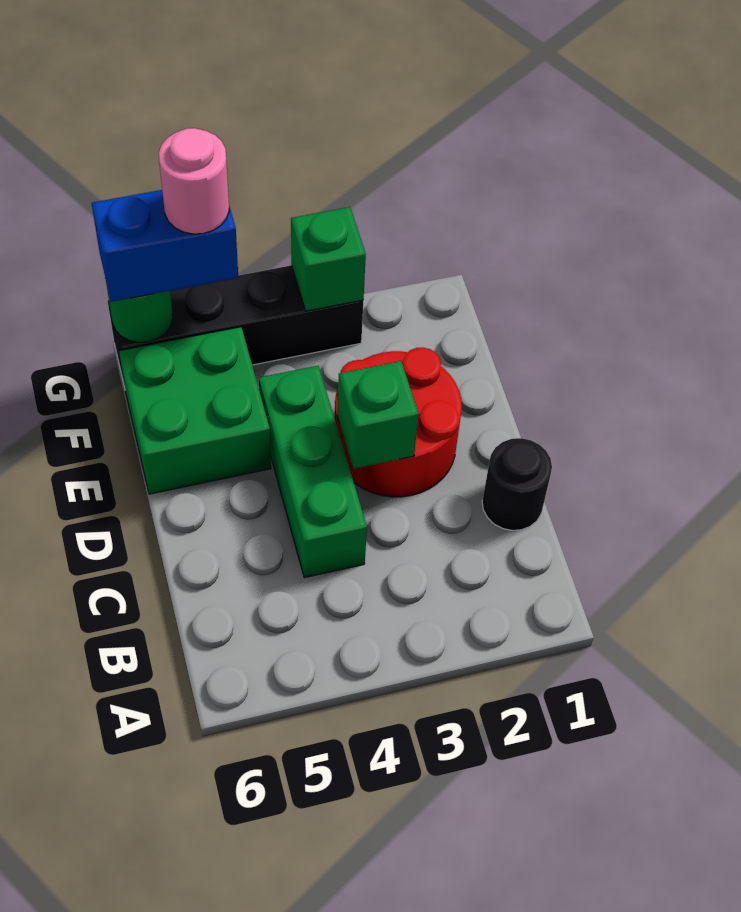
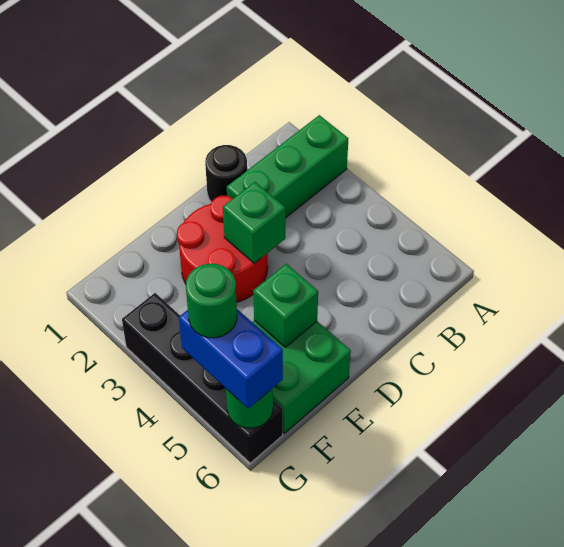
green brick C4:E4 level 1 -> green brick A2:C2 level 1
green brick G3 level 2 -> green brick E5 level 2
pink round brick G5 level 4 -> green round brick G5 level 4

